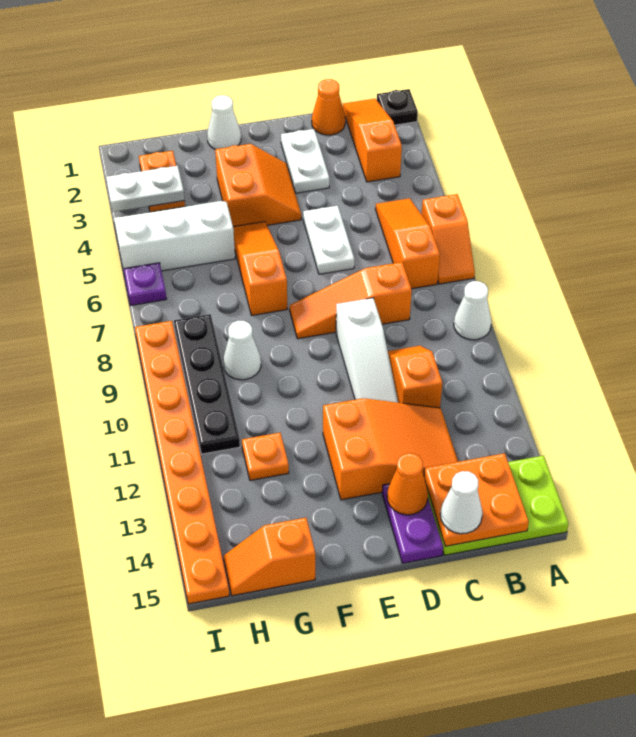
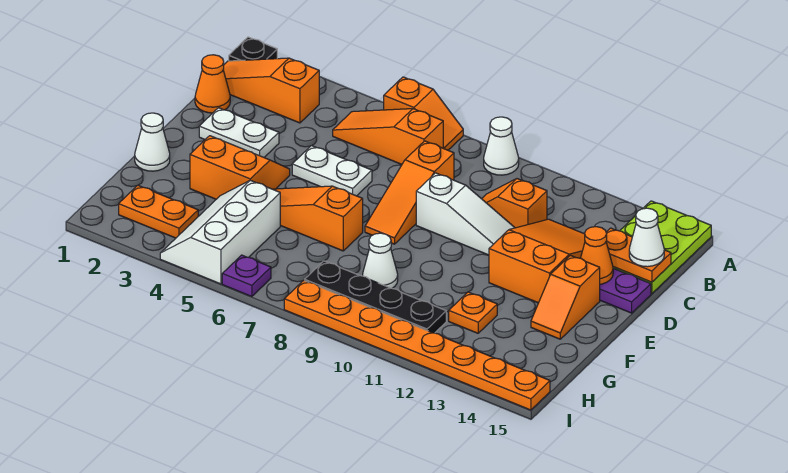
orange plate B14:C15 level 2 -> orange plate C14:C15 level 2
orange slope G15:H15 level 1 top G -> orange slope E14:F14 level 1 top E
white plate H3:I3 level 2 -> none

